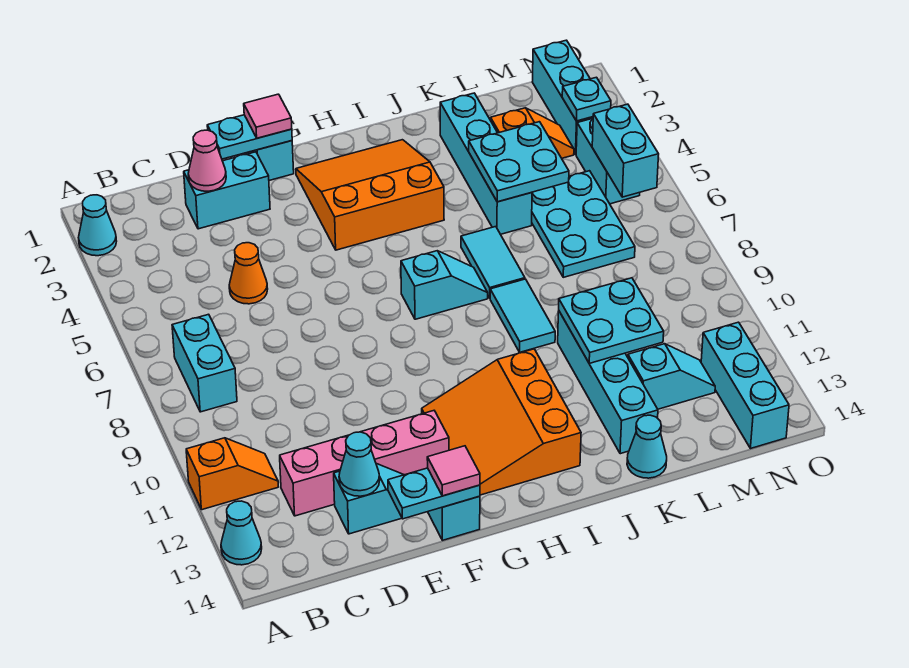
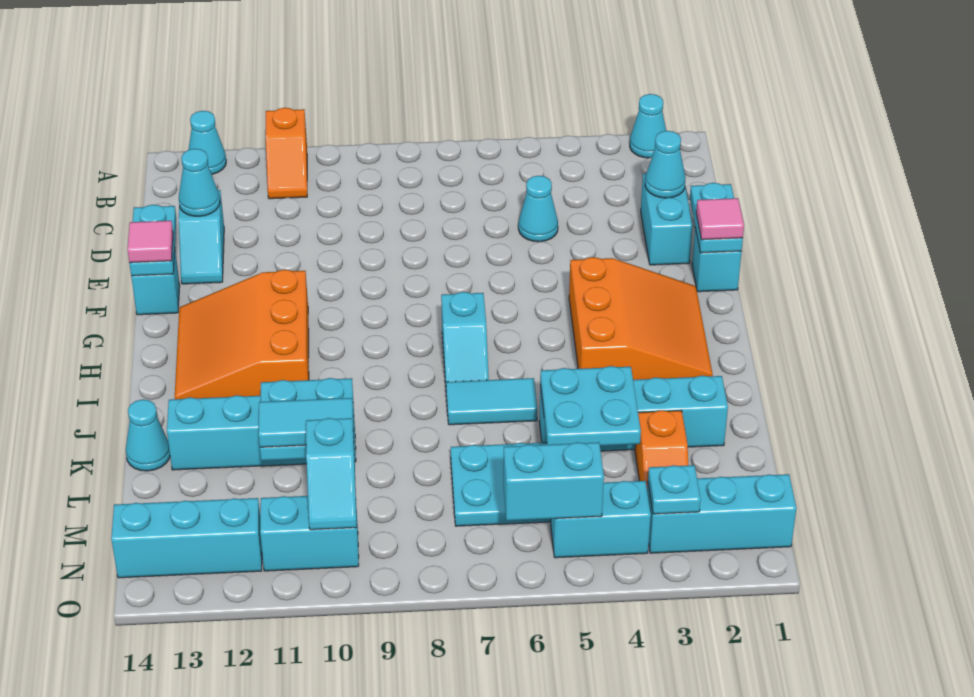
cyan brick B7:B8 level 1 -> cyan brick N10:N11 level 1
pink brick C12:F12 level 1 -> none
pink cone D2 level 2 -> cyan cone D2 level 2
orange cone D5 level 1 -> cyan cone D5 level 1
orange slope G11:I13 level 1 top I -> orange slope G11:I13 level 1 top 11
cyan tile J8:J9 level 1 -> cyan tile L10:L11 level 3
cyan slope L12:M12 level 1 top L -> cyan slope M10:N10 level 2 top M

